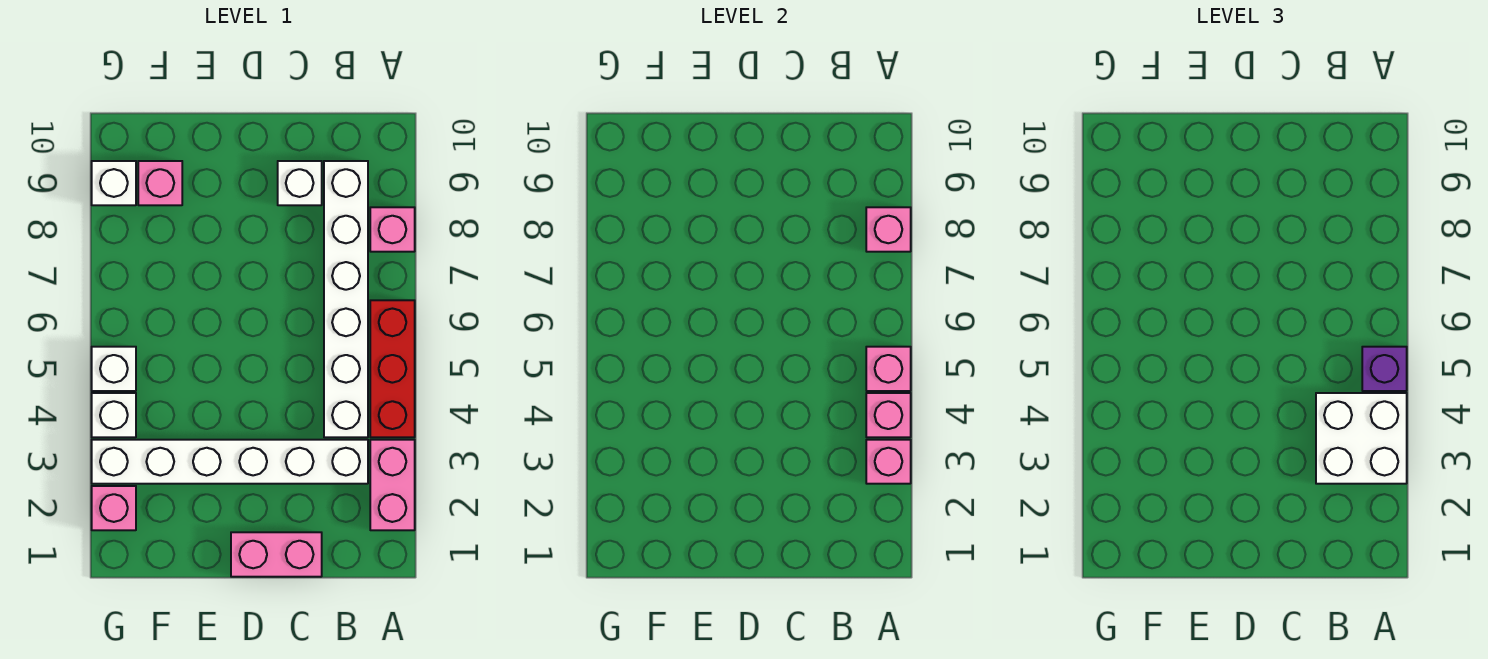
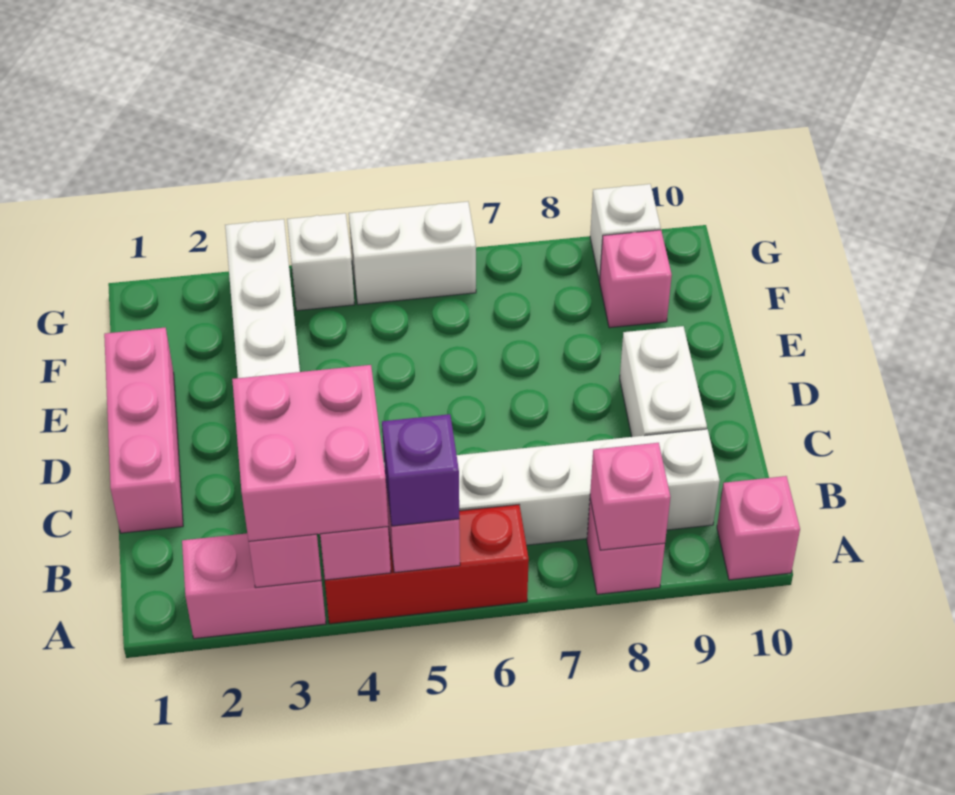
white brick A3:B4 level 3 -> pink brick A3:B4 level 3
pink brick C1:D1 level 1 -> pink brick C1:E1 level 1
white brick C9 level 1 -> white brick C9:D9 level 1
pink brick G2 level 1 -> pink brick A10 level 1
white brick G5 level 1 -> white brick G5:G6 level 1

